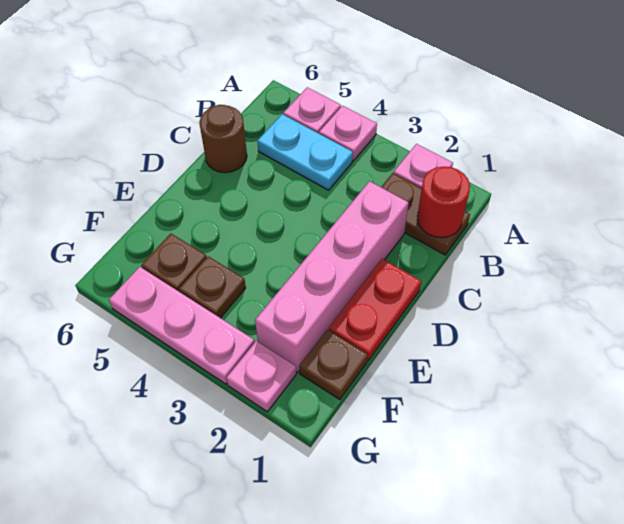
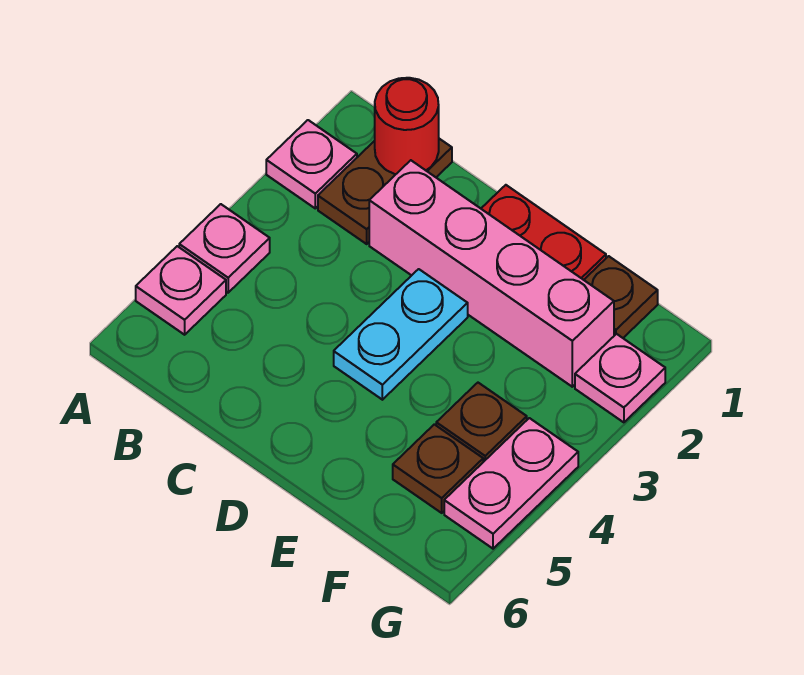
cyan plate B4:B5 level 1 -> cyan plate D3:D4 level 1
brown round brick C6 level 1 -> none
pink plate G3:G5 level 1 -> pink plate G4:G5 level 1

